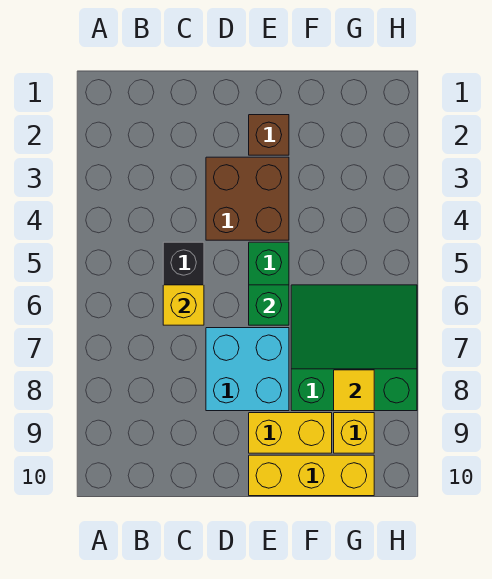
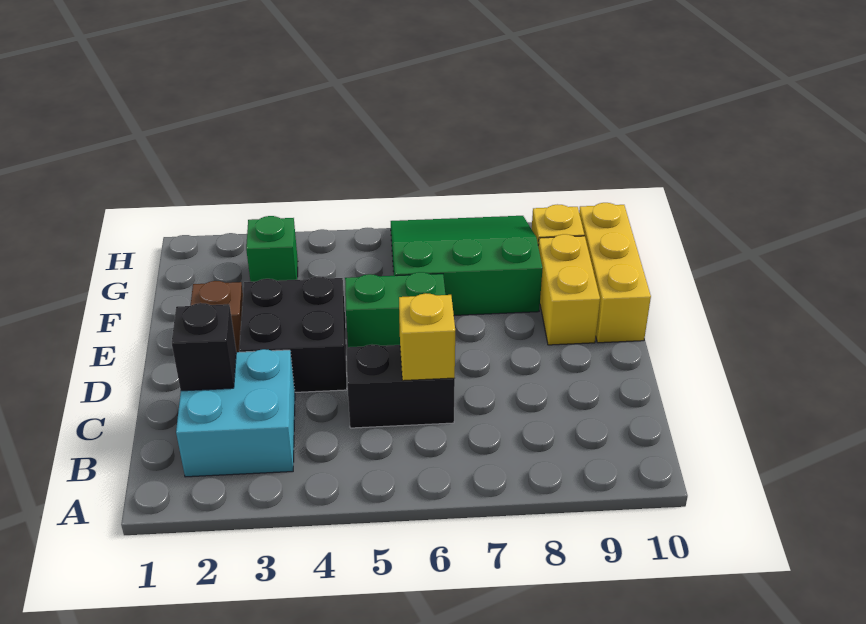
none -> black brick C2 level 2
brown brick D3:E4 level 1 -> black brick D3:E4 level 1
cyan brick D7:E8 level 1 -> cyan brick B2:C3 level 1
green brick E6 level 2 -> green brick G3 level 1
green slope F6:H8 level 1 top 8 -> green slope F6:H8 level 1 top F
yellow tile G8 level 2 -> none

